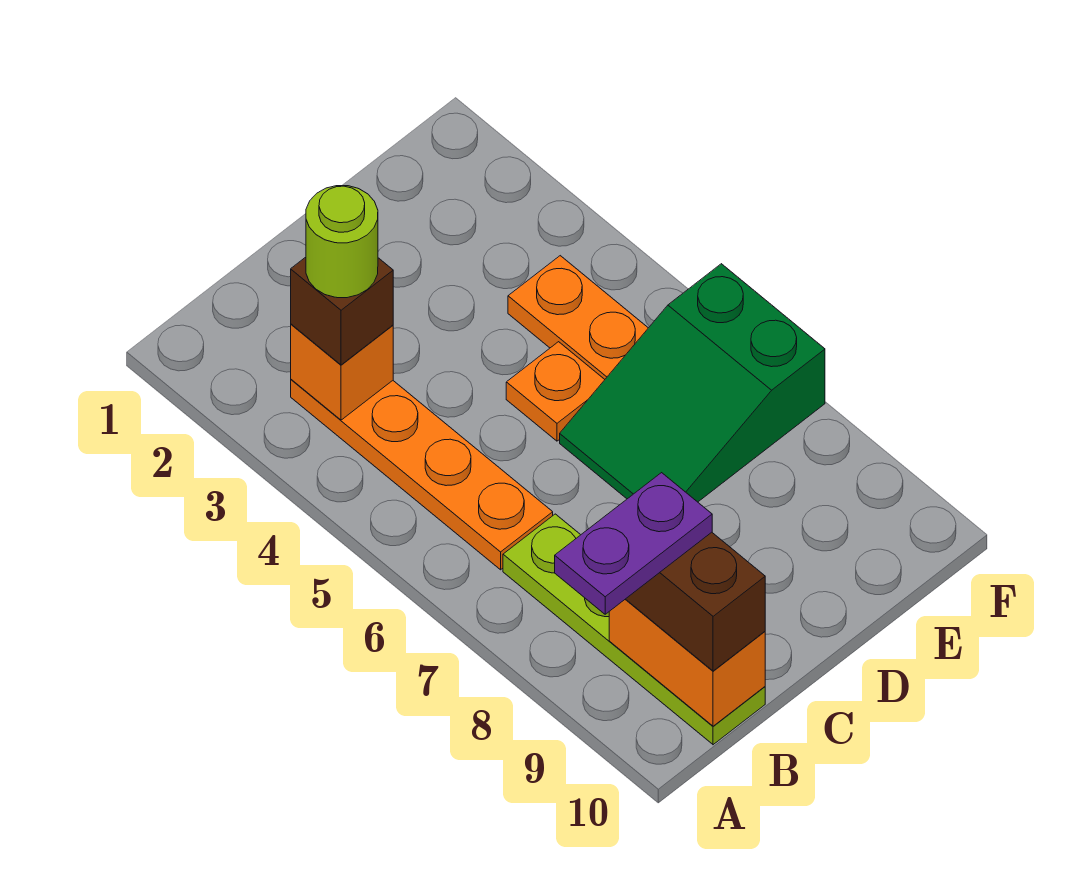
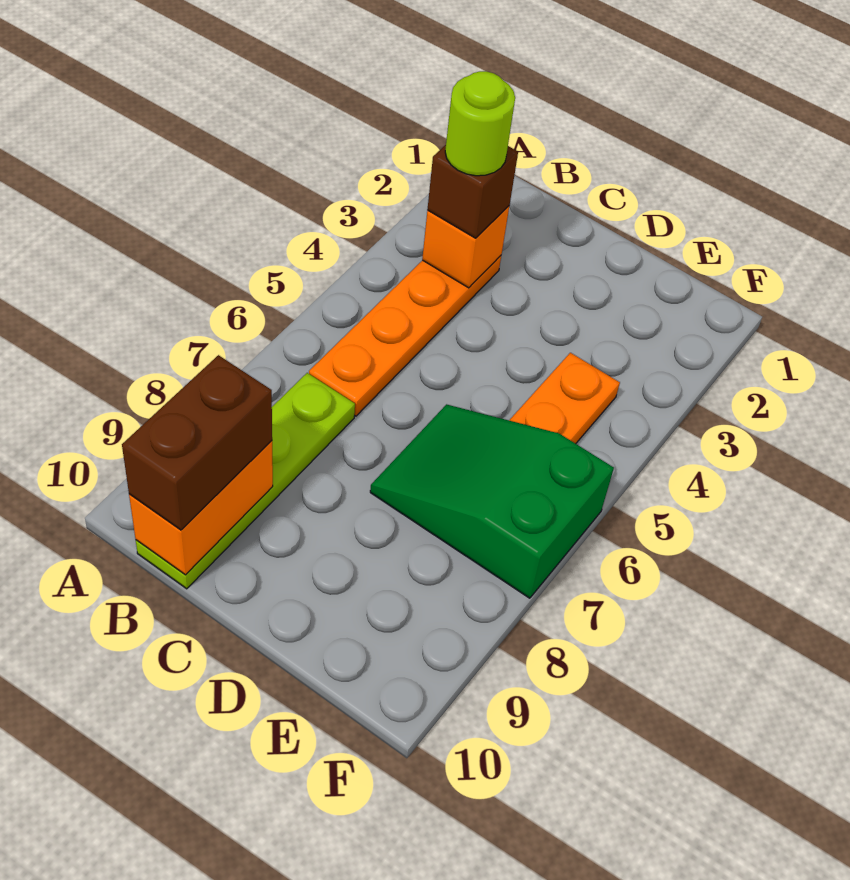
purple plate A9:B9 level 4 -> none
orange plate D5 level 1 -> none

